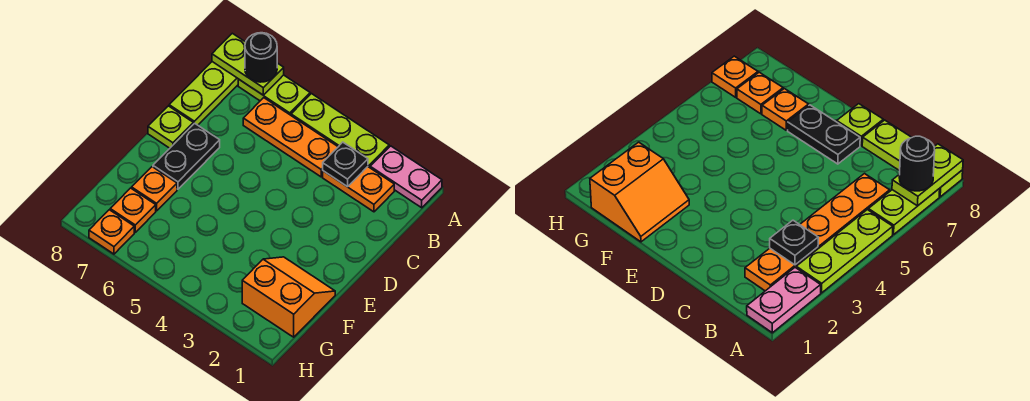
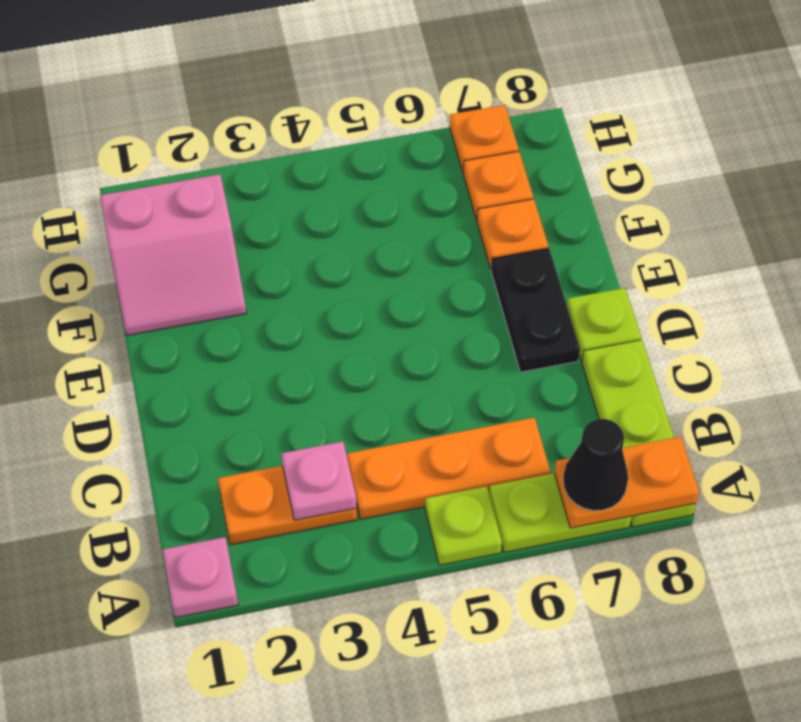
pink plate A1:A2 level 1 -> pink plate A1 level 1
lime plate A3:A5 level 1 -> lime plate A5 level 1
lime plate A7:A8 level 2 -> orange plate A7:A8 level 2
black round brick A7 level 3 -> black cone A7 level 3
black plate B3 level 2 -> pink plate B3 level 2
orange slope F1:G2 level 1 top G -> pink slope F1:G2 level 1 top G

